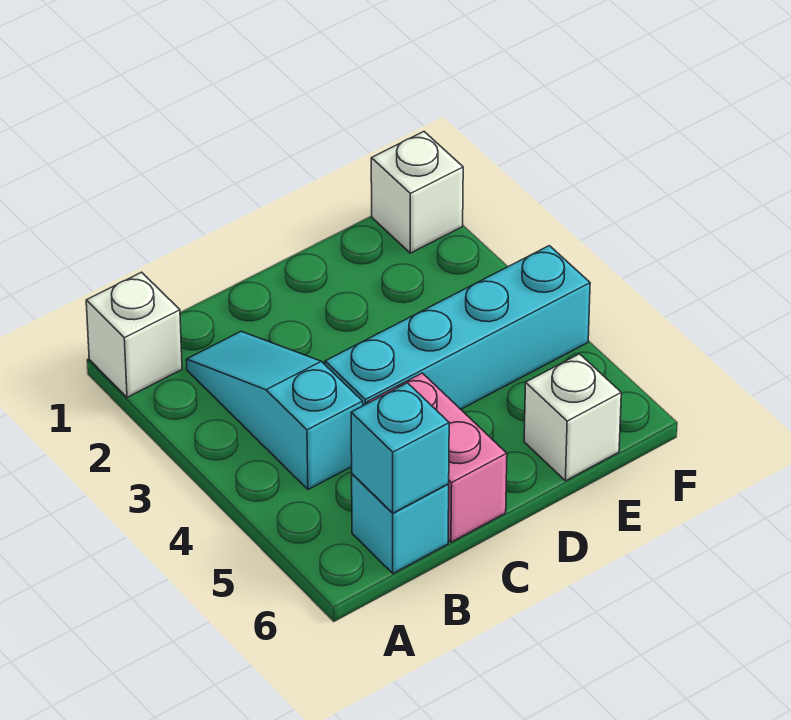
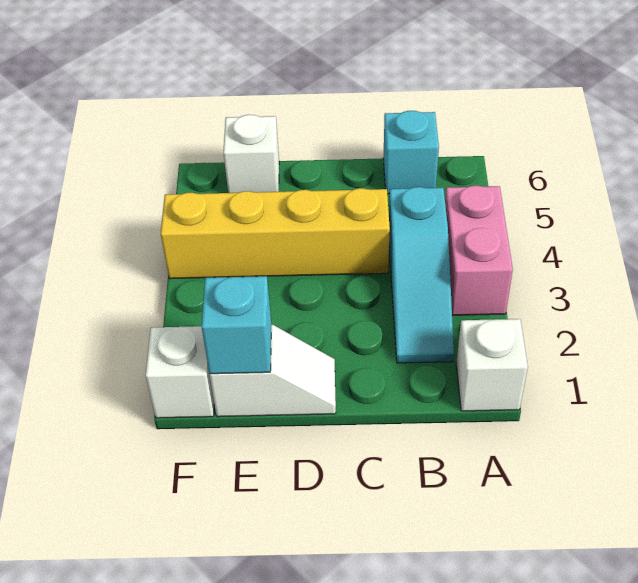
cyan brick B6 level 2 -> cyan brick E1 level 2
cyan brick C4:F4 level 1 -> yellow brick C4:F4 level 1
pink brick C5:C6 level 1 -> pink brick A3:A4 level 1
none -> white slope D1:E1 level 1 top E

